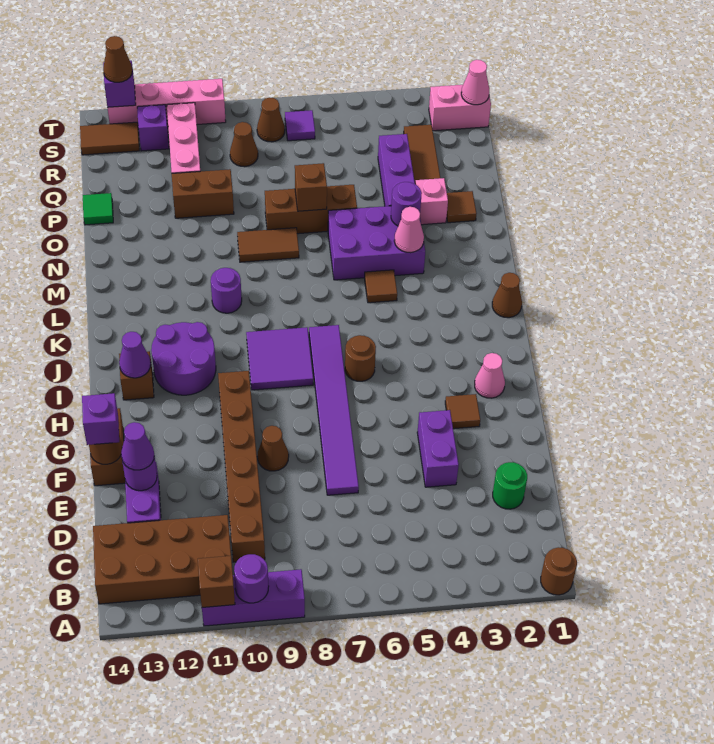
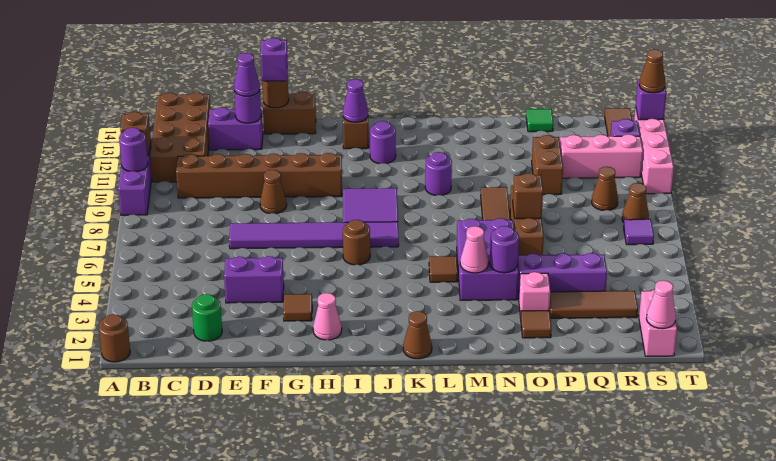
purple round brick I11:J12 level 1 -> purple round brick J12 level 1

